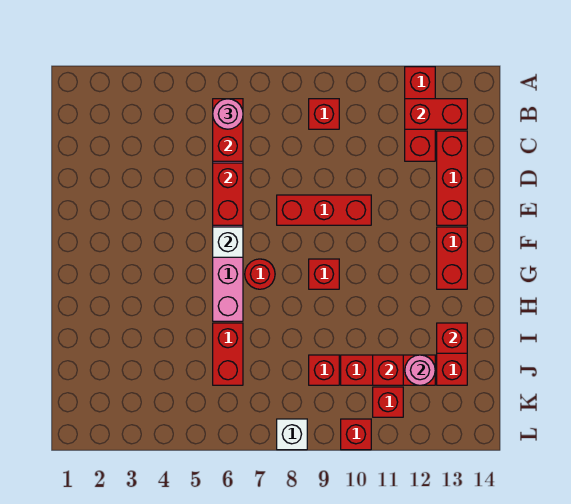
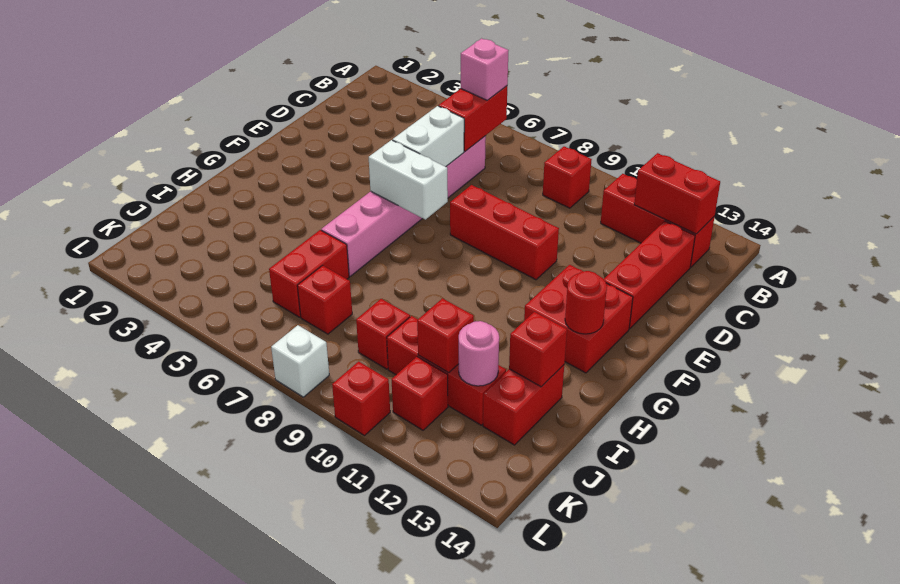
red brick A12:C12 level 1 -> red brick B11:B13 level 1
pink round brick B6 level 3 -> pink brick B6 level 3
red brick D6:E6 level 2 -> white brick D6:E6 level 2
white brick F6 level 2 -> white brick F6:F7 level 2
red brick F13:G13 level 1 -> red brick F12:G13 level 1
red round brick G7 level 1 -> red round brick G13 level 2
red brick G9 level 1 -> red brick J7 level 1

